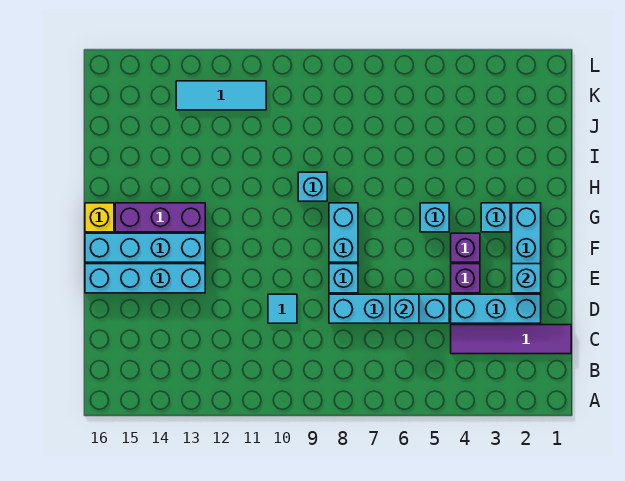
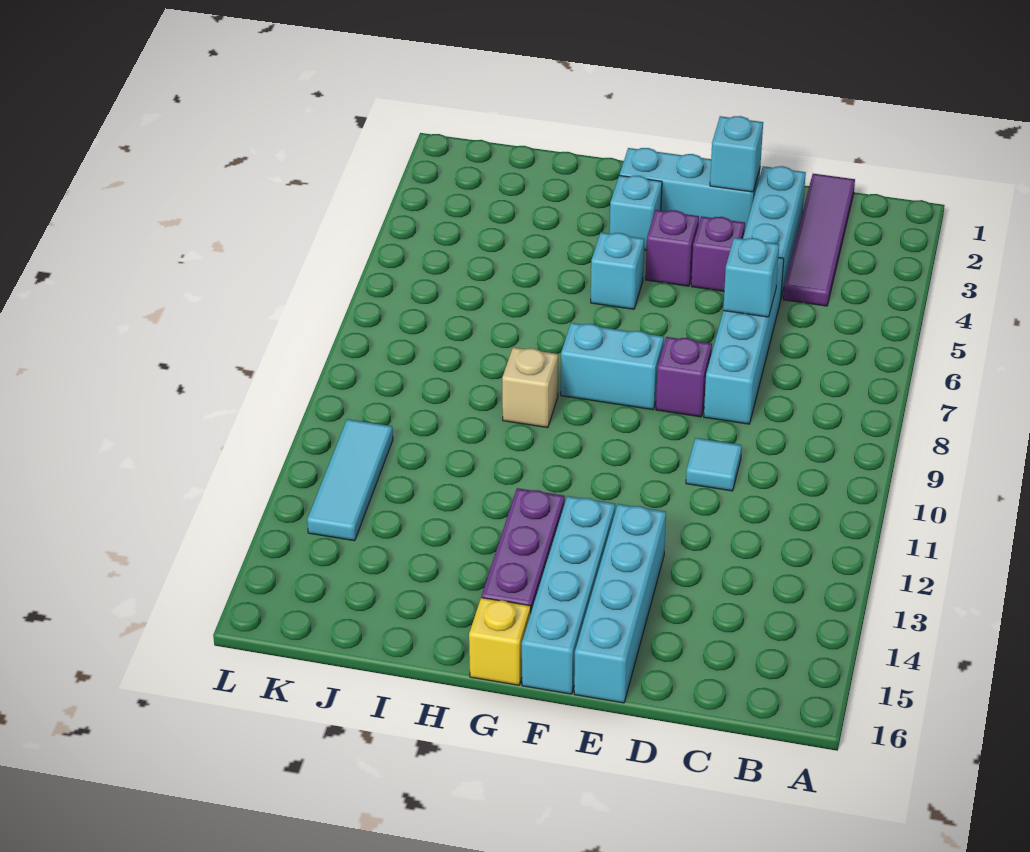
cyan brick E8 level 1 -> purple brick E8 level 1
cyan brick H9 level 1 -> tan brick H9 level 1

